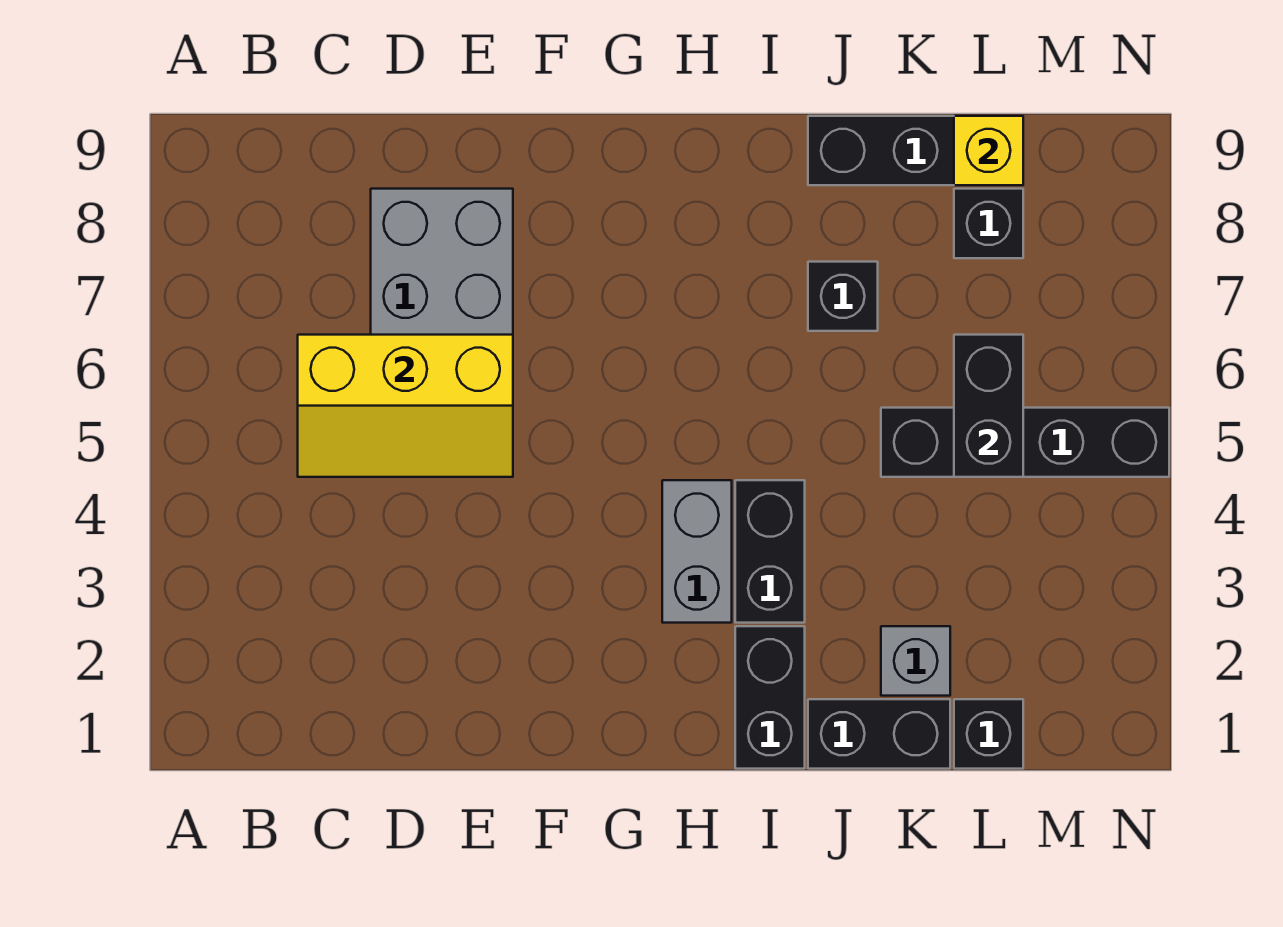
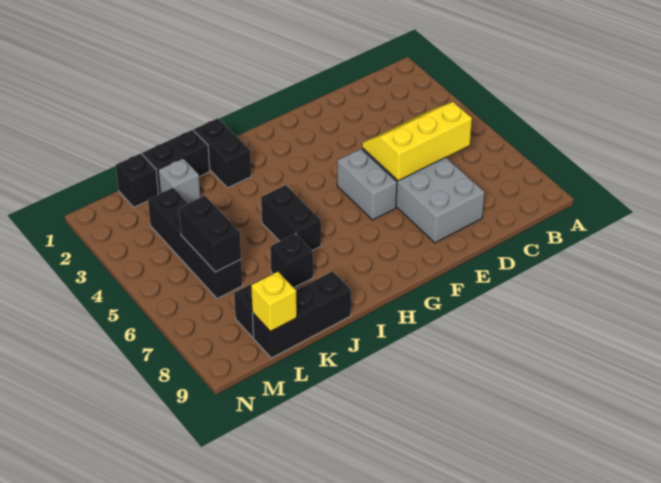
grey brick H3:H4 level 1 -> grey brick F5:F6 level 1
black brick I3:I4 level 1 -> black brick I5:I6 level 1
black brick K5:N5 level 1 -> black brick L3:L6 level 1

